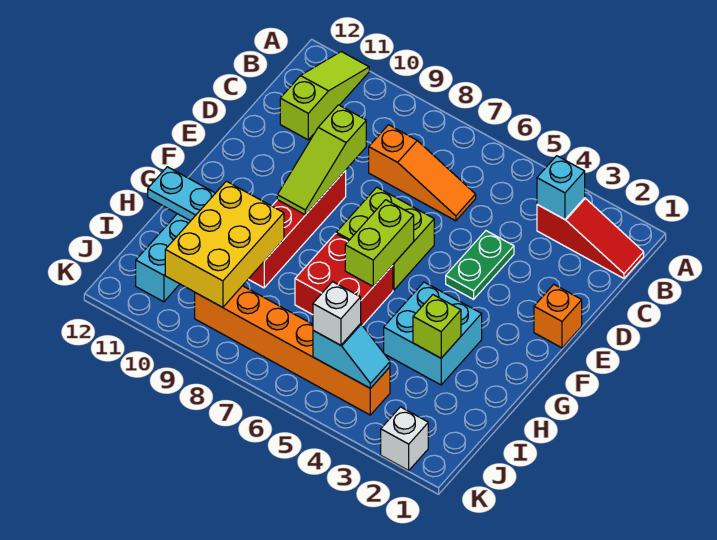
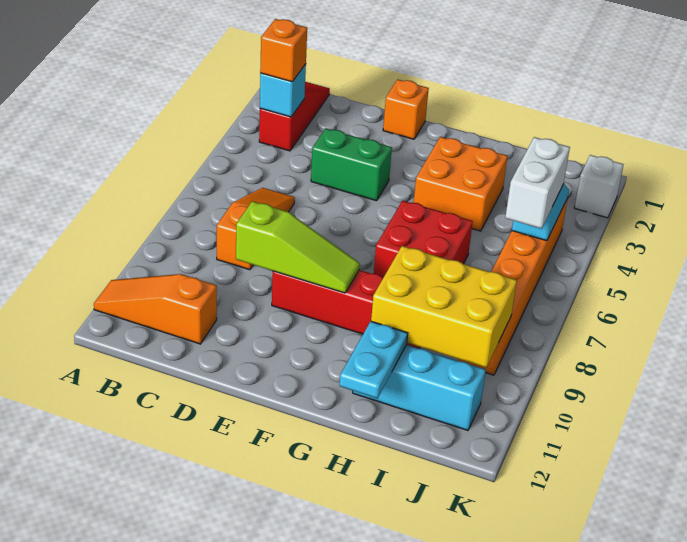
lime slope A11:C11 level 1 top C -> orange slope A11:C11 level 1 top C
none -> orange brick B3 level 3
green plate D4:E4 level 1 -> green brick D4:E4 level 1
lime brick E6:F7 level 1 -> none
lime brick F6:G6 level 2 -> none
cyan brick G3:H4 level 1 -> orange brick G3:H4 level 1
lime brick H3 level 2 -> none
white brick J5 level 3 -> white brick J5:J6 level 3

